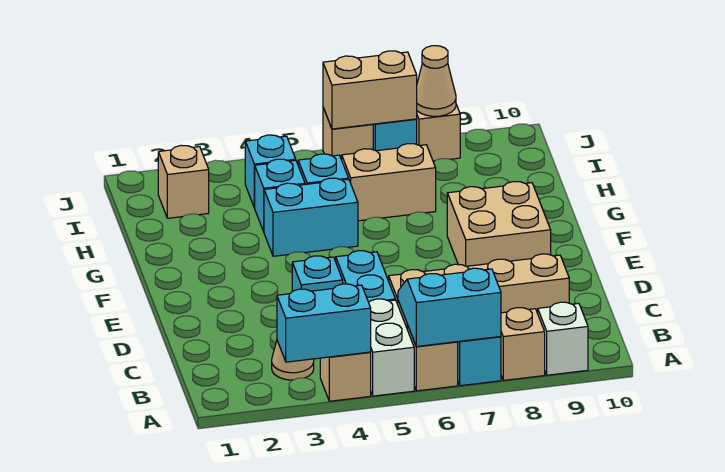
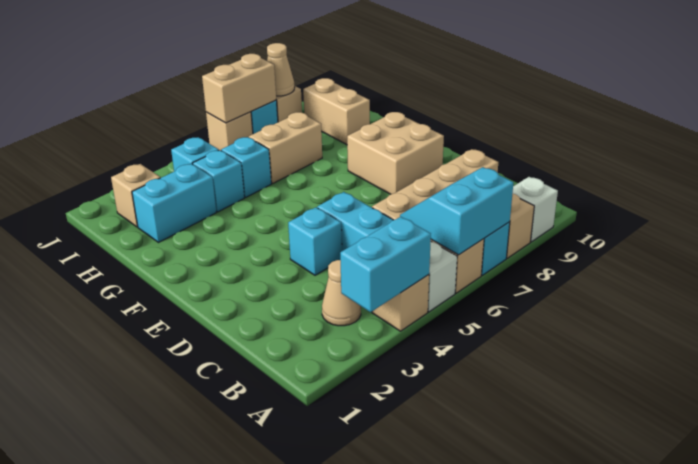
cyan brick G4:G5 level 1 -> cyan brick H2:H3 level 1
none -> tan brick H9:I9 level 1

